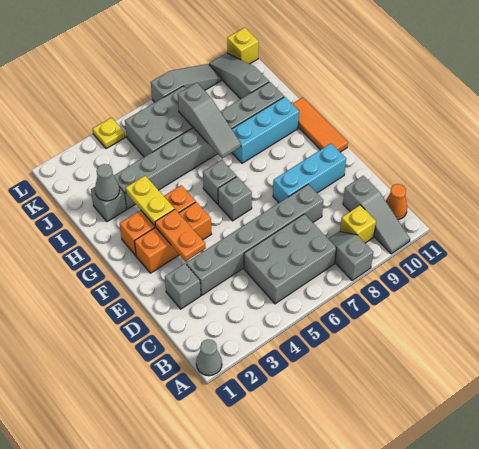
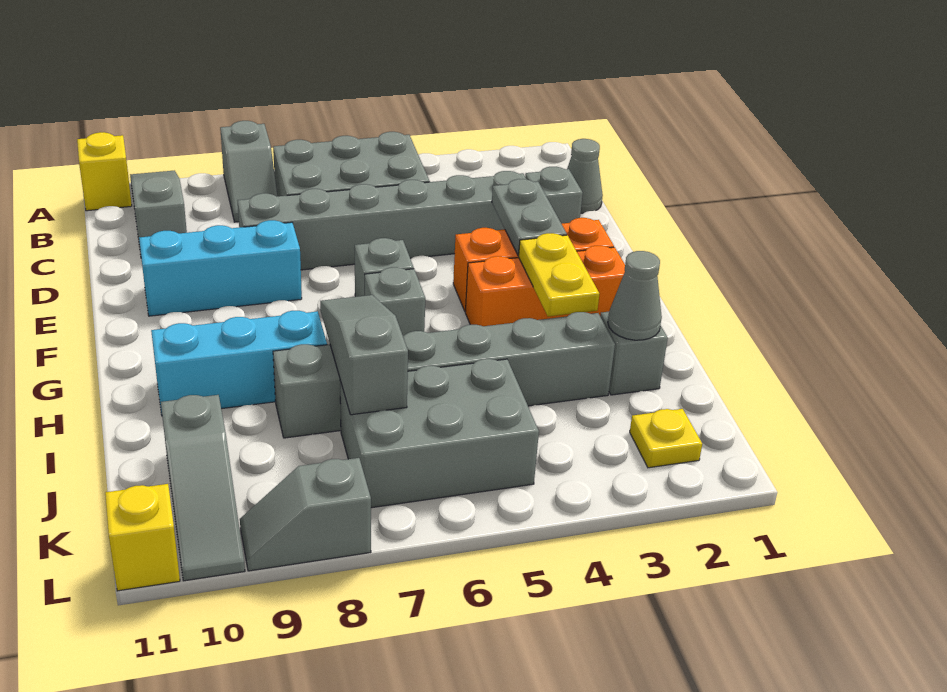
grey cone A1 level 1 -> grey cone C1 level 1
yellow brick B9 level 1 -> yellow brick A11 level 1
orange cone B11 level 1 -> none
orange plate E3:F3 level 2 -> grey plate E3:F3 level 2
orange tile F11:H11 level 1 -> none
grey brick I3:I10 level 1 -> grey brick I3:I8 level 1
yellow plate L4 level 1 -> yellow plate K2 level 1
grey slope L7:L9 level 1 top 7 -> grey slope L8:L9 level 1 top 8

